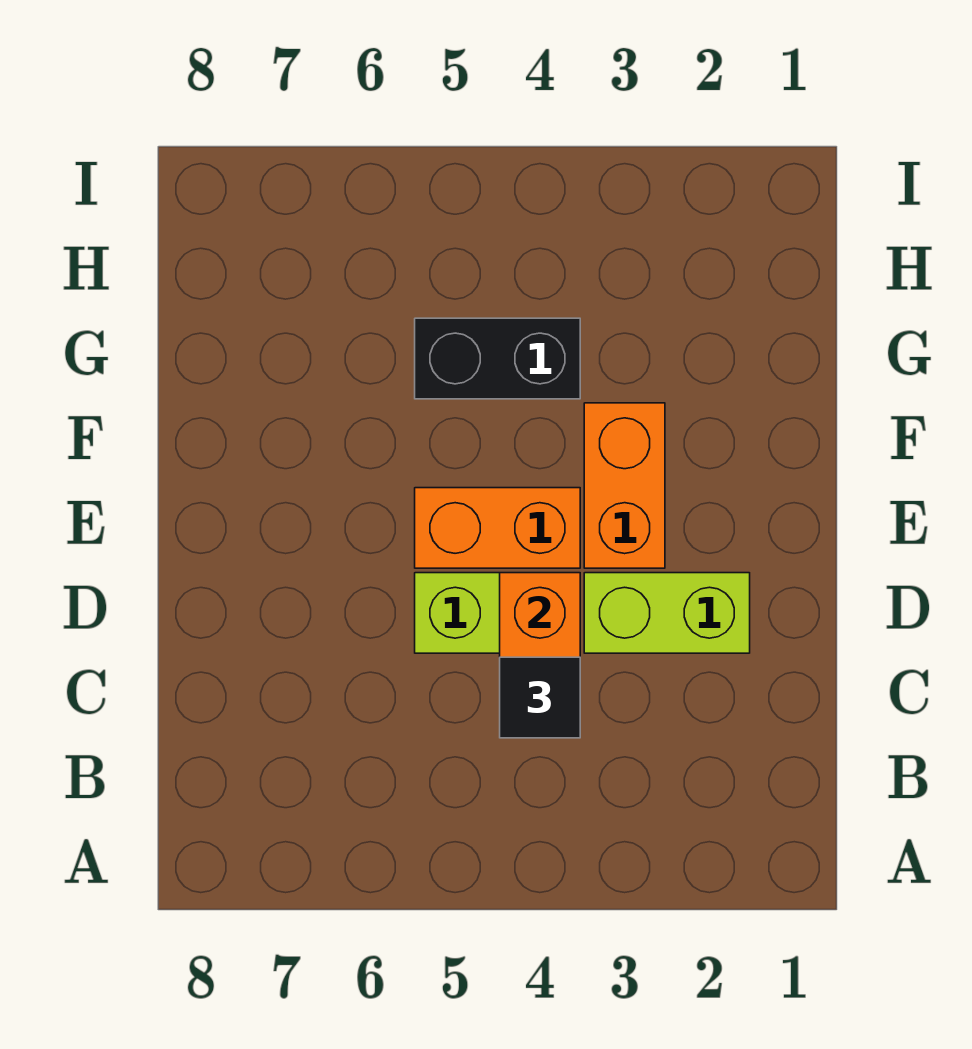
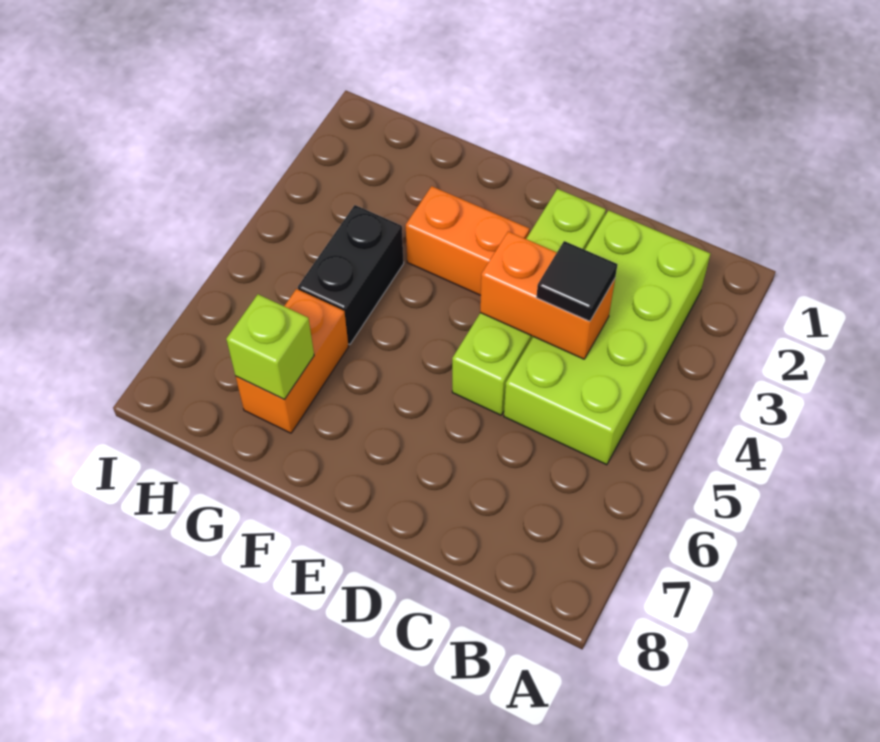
none -> lime brick B2:C5 level 1
orange brick E4:E5 level 1 -> orange brick G6:G7 level 1
none -> lime brick G7 level 2

